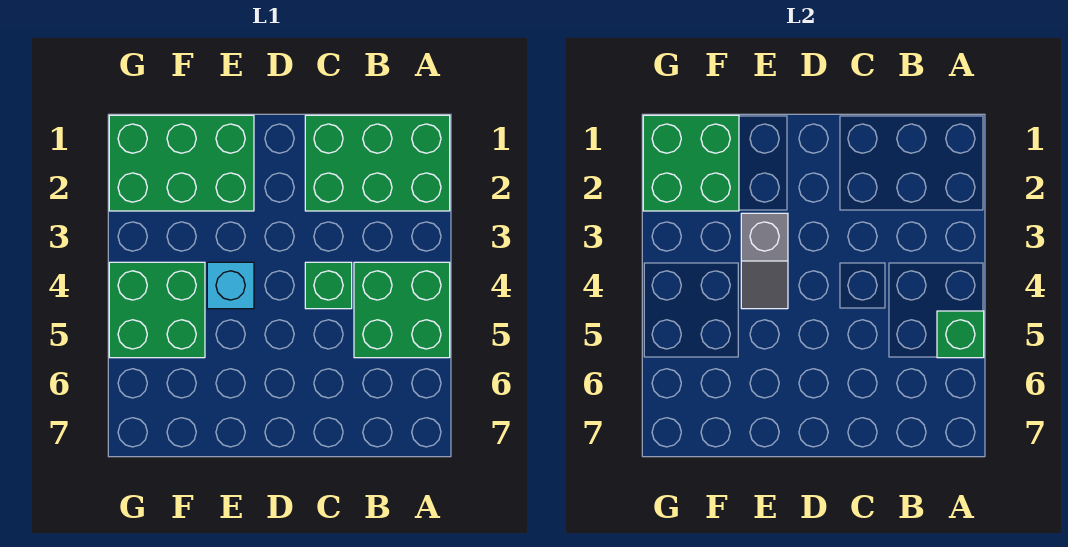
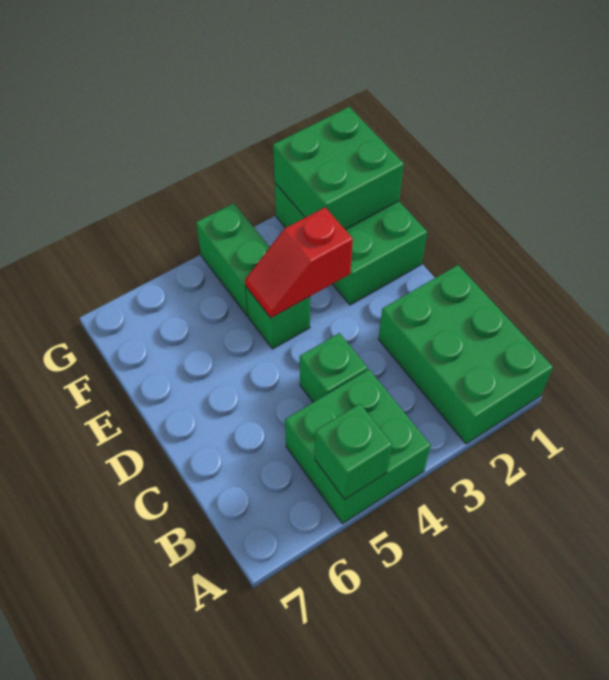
grey slope E3:E4 level 2 top 3 -> red slope E3:E4 level 2 top 3
cyan brick E4 level 1 -> green brick E4 level 1
green brick F4:G5 level 1 -> green brick F4:G4 level 1

